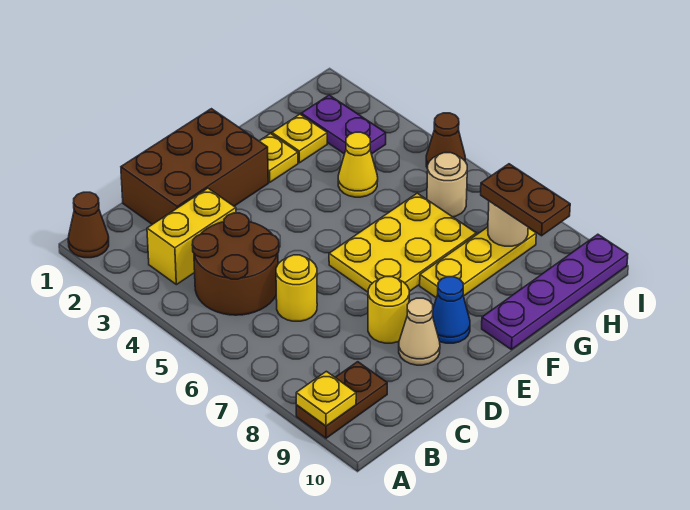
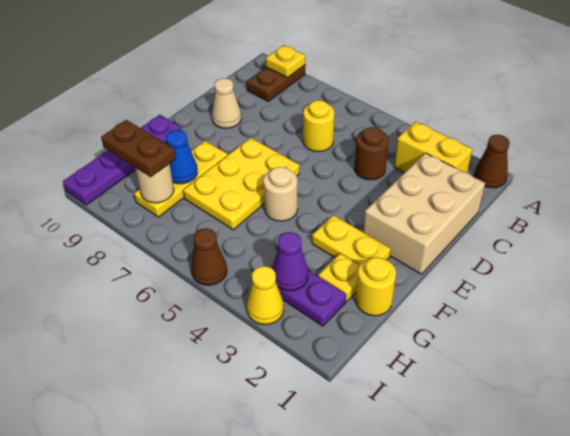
yellow brick B3:C3 level 1 -> yellow brick B2:B3 level 1
brown round brick B4:C5 level 1 -> brown round brick C4 level 1
brown brick C1:E2 level 1 -> tan brick C1:E2 level 1
yellow round brick D8 level 1 -> yellow round brick G1 level 1
blue cone E9 level 1 -> blue cone G8 level 2
yellow plate F2 level 1 -> yellow plate F2:F3 level 1
yellow cone G4 level 1 -> yellow cone I3 level 1
none -> purple cone H3 level 2
tan round brick H6 level 1 -> tan round brick F5 level 1

